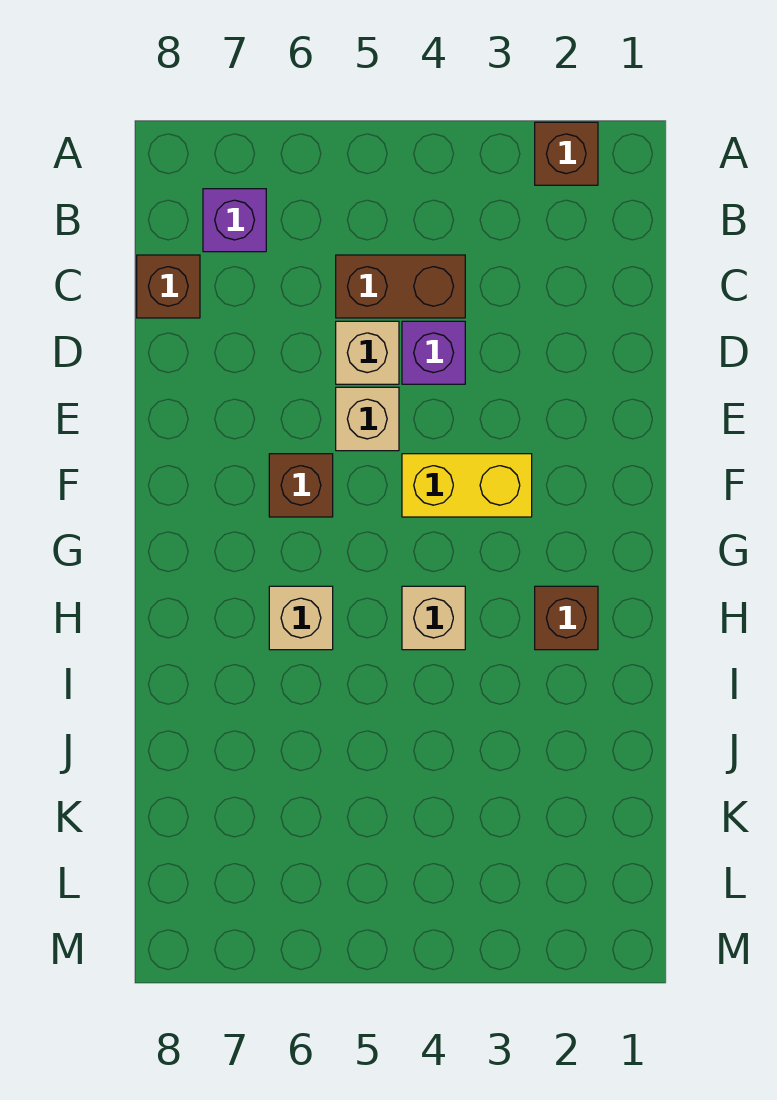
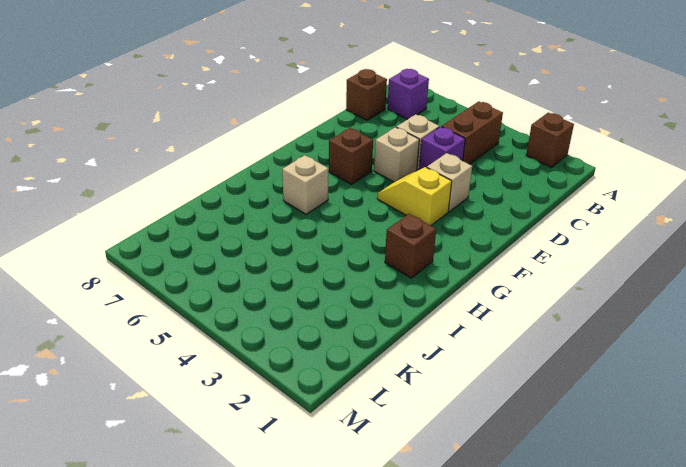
brown brick C4:C5 level 1 -> brown brick B4:C4 level 1
yellow brick F3:F4 level 1 -> yellow slope F3:F4 level 1 top 3
tan brick H4 level 1 -> tan brick E3 level 1

